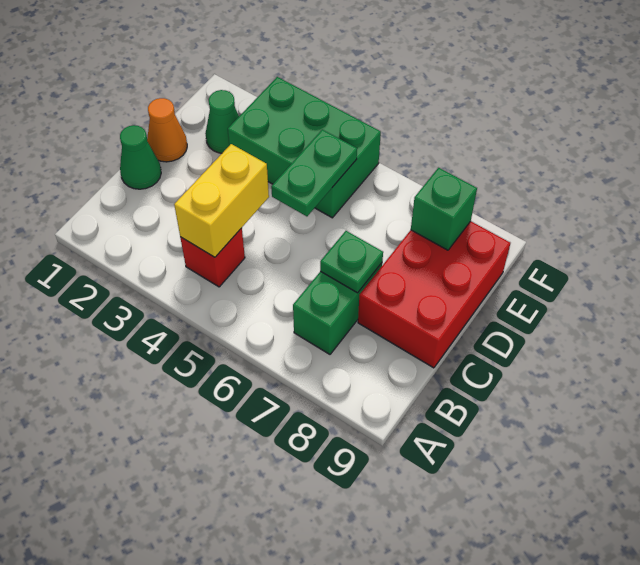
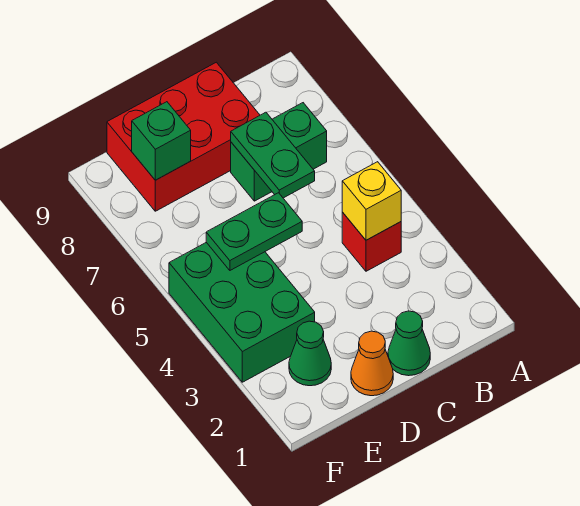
yellow brick B4:C4 level 2 -> yellow brick B4 level 2
green plate C7 level 2 -> green plate C6:C7 level 2

